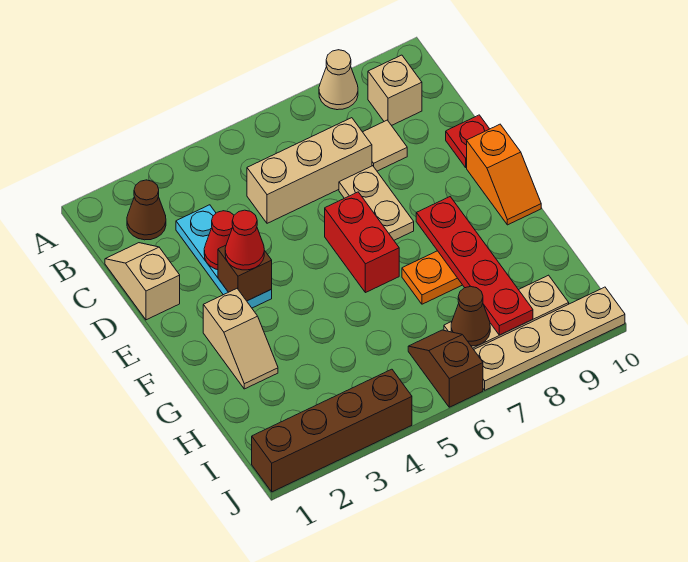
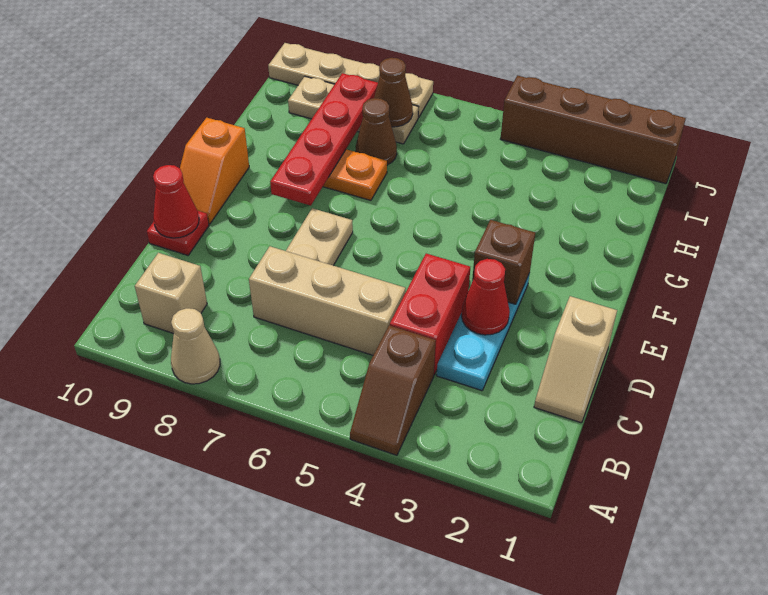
brown cone B2 level 1 -> brown cone H7 level 1
tan tile C8 level 1 -> none
red cone E3 level 3 -> red cone D10 level 2
red brick E6:F6 level 1 -> red brick C4:D4 level 1
orange slope E10:F10 level 1 top E -> orange slope E10:F10 level 1 top F
tan slope F2:G2 level 1 top F -> none
brown slope I6:J6 level 1 top J -> brown slope A4:B4 level 1 top B

